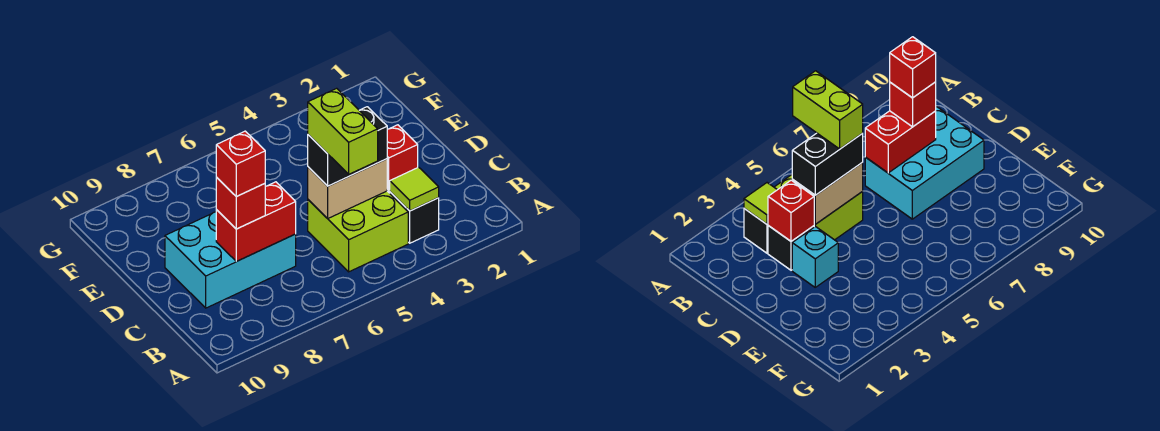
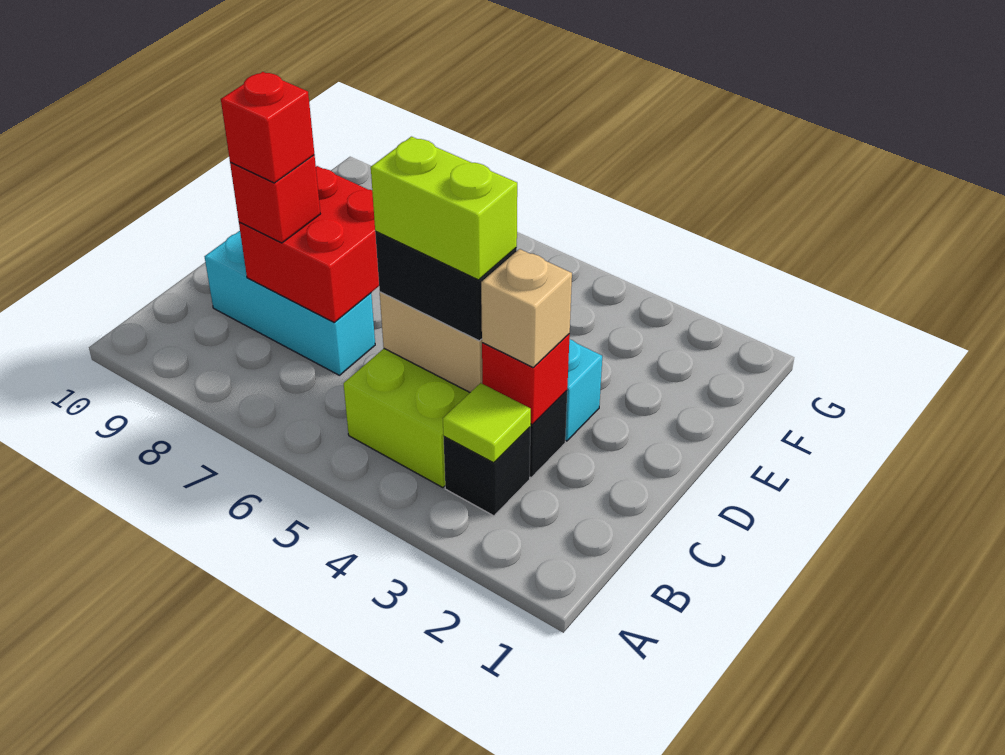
lime brick B5:C5 level 4 -> lime brick C4:C5 level 4
none -> tan brick C3 level 3
cyan brick C7:D9 level 1 -> cyan brick C7:C9 level 1
red brick C7:C8 level 2 -> red brick C7:D8 level 2

